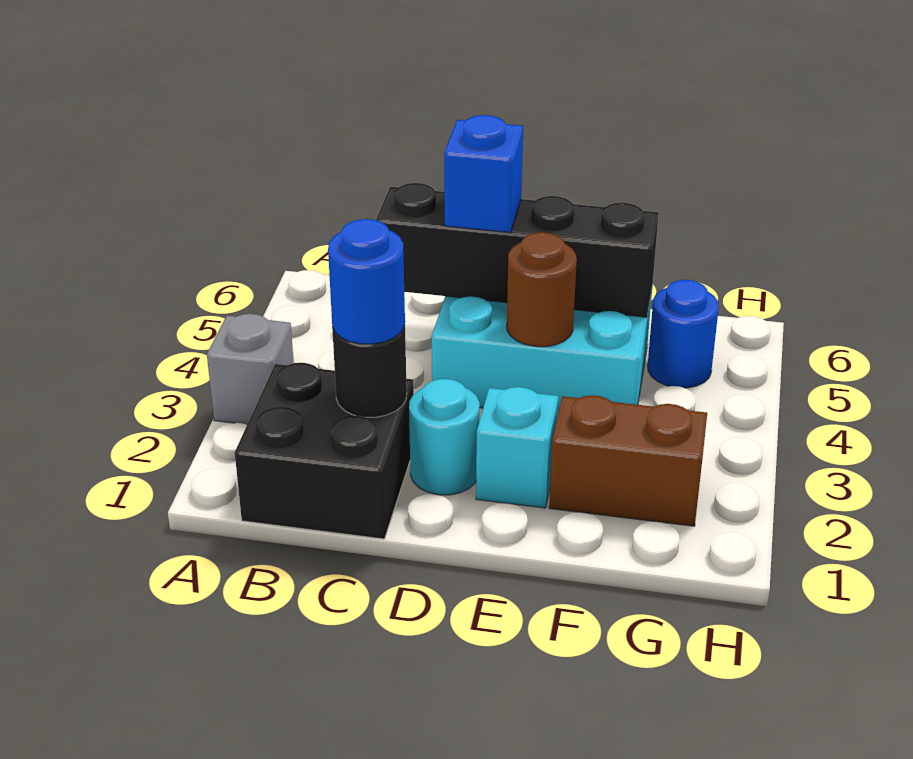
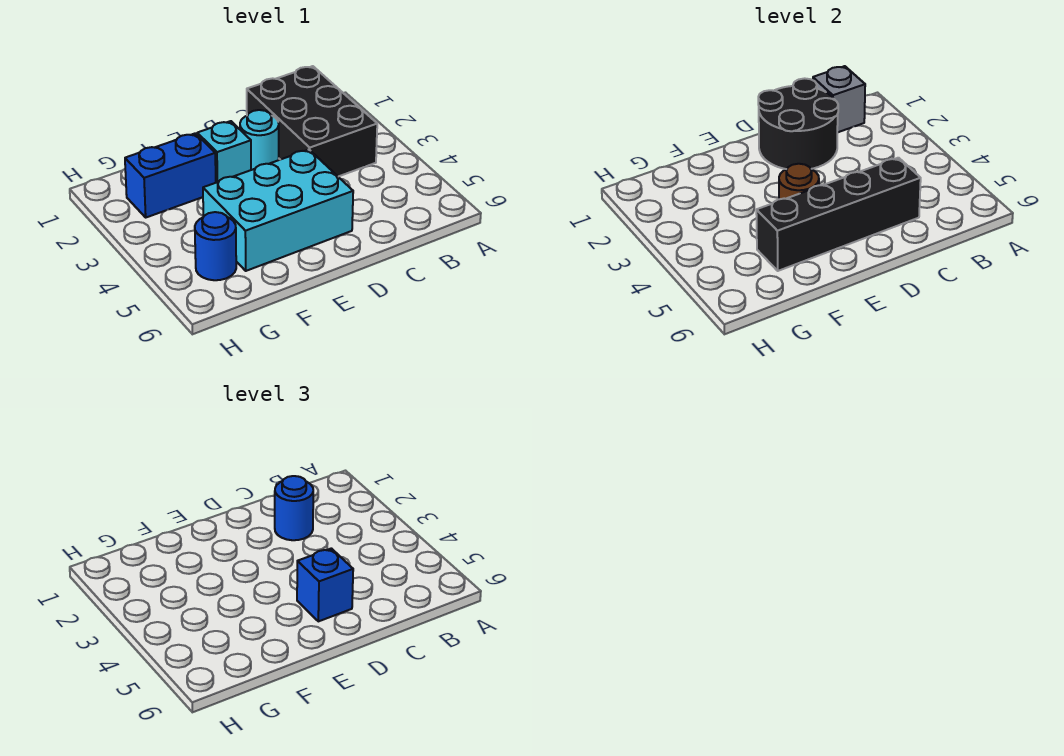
grey brick A3 level 1 -> grey brick B1 level 2
black brick B1:C2 level 1 -> black brick B1:C3 level 1
black round brick C2 level 2 -> black round brick C1:D2 level 2
brown brick F2:G2 level 1 -> blue brick F2:G2 level 1

